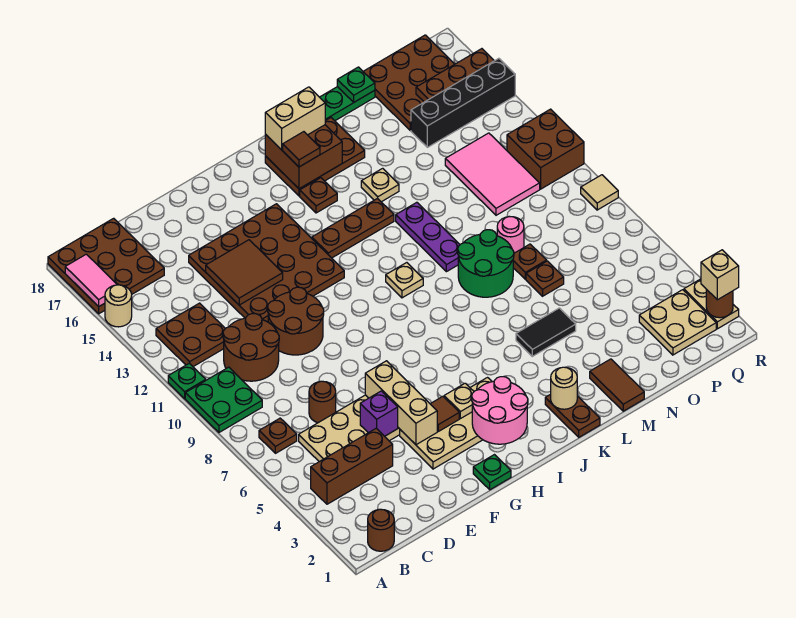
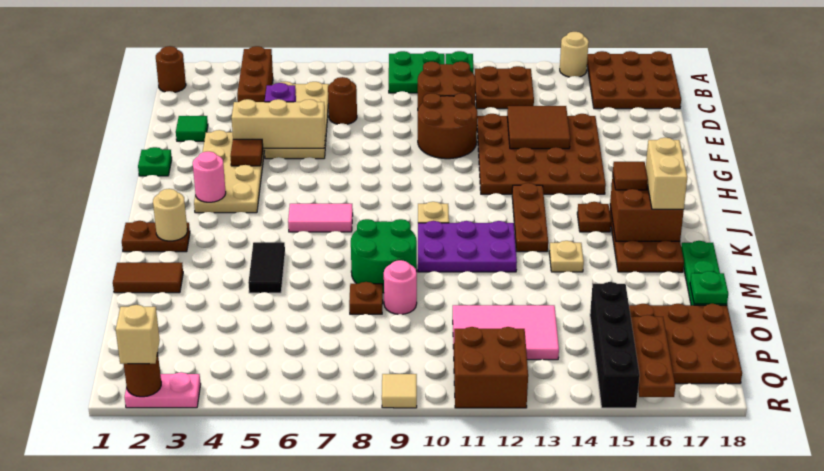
pink tile A16:A17 level 2 -> pink tile J6:J7 level 1
brown plate B7 level 1 -> none
none -> green tile E2 level 1
pink round brick H2:I3 level 2 -> pink round brick I3 level 2
tan plate H4 level 2 -> none
purple plate L10:L12 level 1 -> purple plate K10:L12 level 1
brown plate N7 level 1 -> none
tan plate P2:Q3 level 1 -> none
tan plate R2:R3 level 1 -> pink plate R2:R3 level 1

